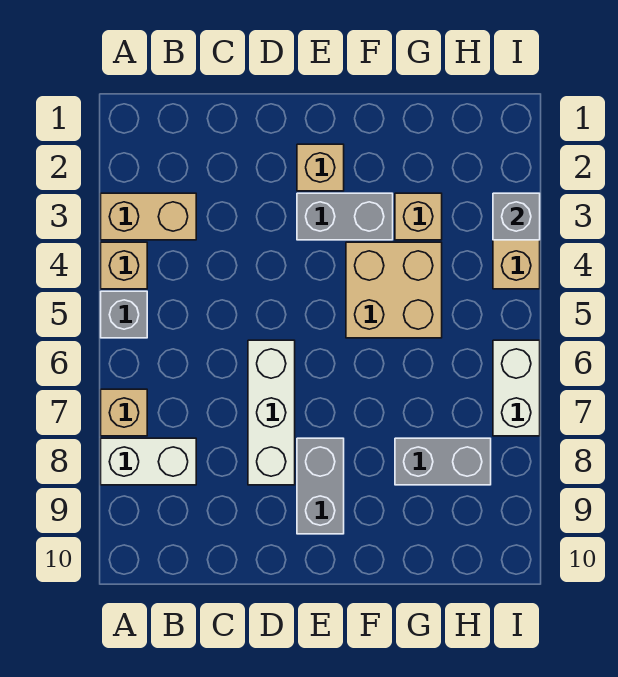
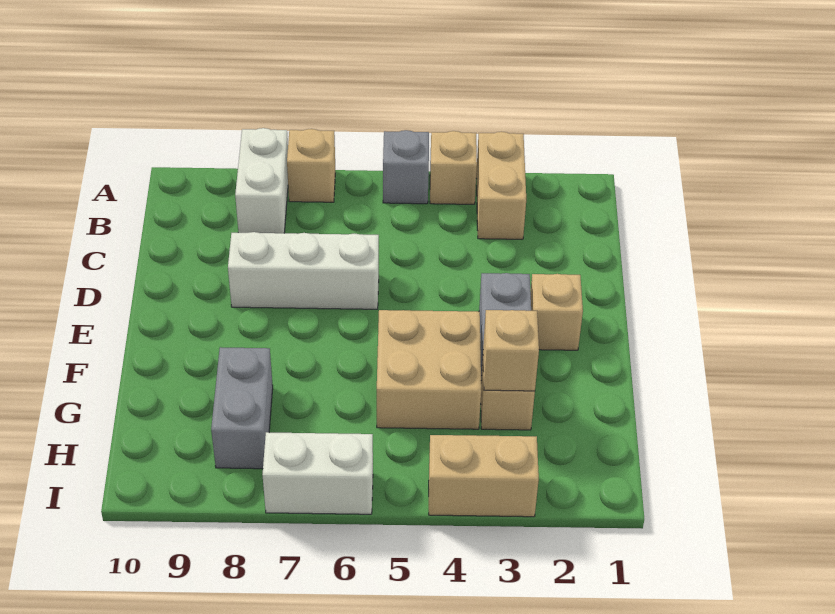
grey brick E8:E9 level 1 -> none
none -> tan brick G3 level 2
grey brick I3 level 2 -> none

